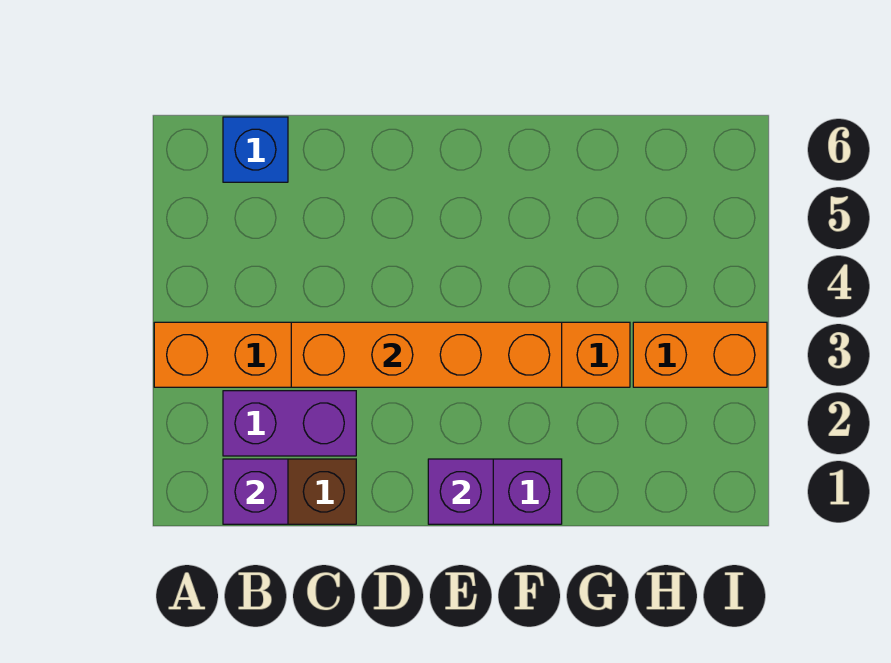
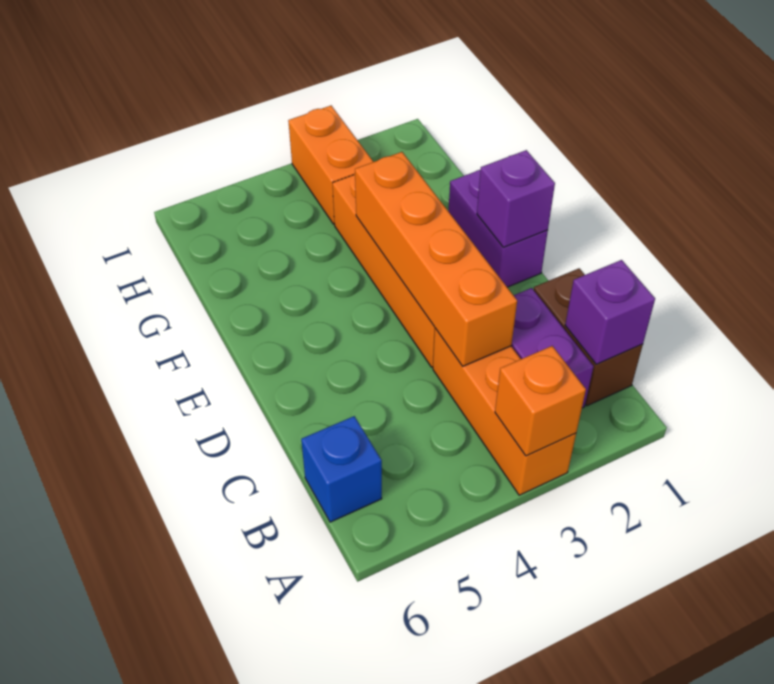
none -> orange brick A3 level 2

